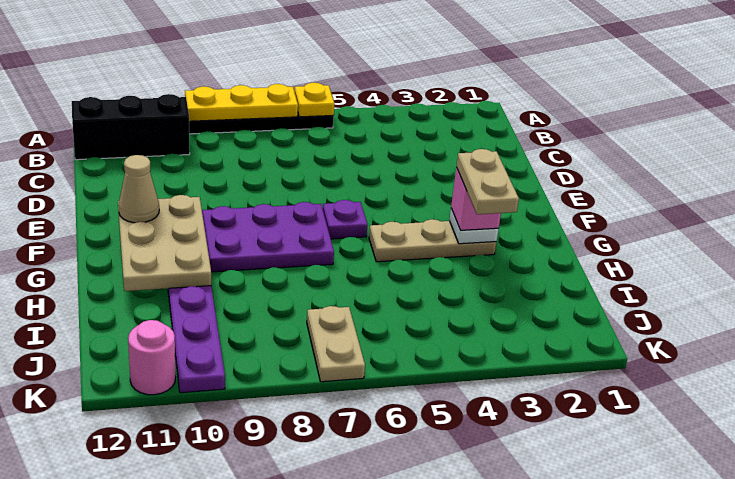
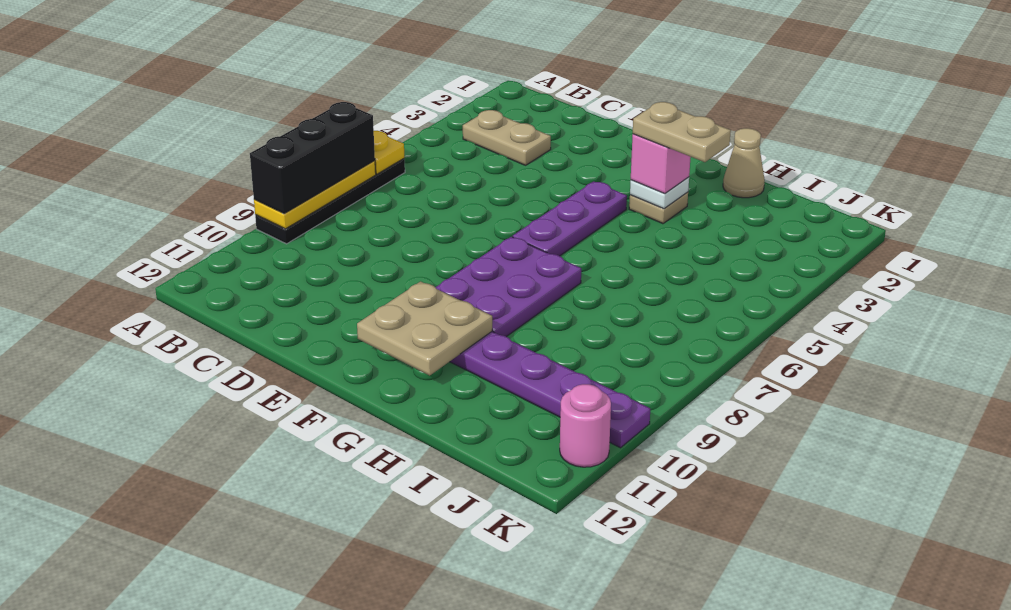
black brick B10:B12 level 1 -> black brick A7:A9 level 3
purple plate F6 level 1 -> purple plate F4:F6 level 1
tan plate F10:H11 level 2 -> tan plate F10:G11 level 2
tan cone F11 level 3 -> tan cone H1 level 1
tan plate G3:G5 level 1 -> tan plate G3 level 1
tan plate J7:K7 level 1 -> tan plate B3:C3 level 1

